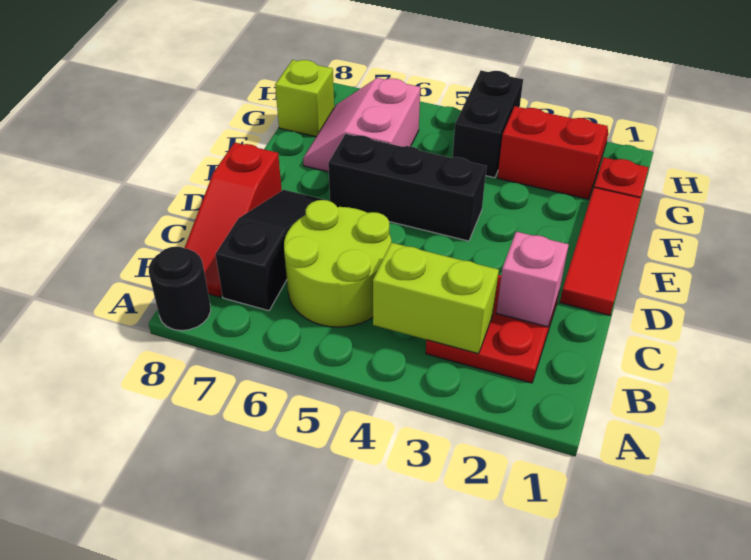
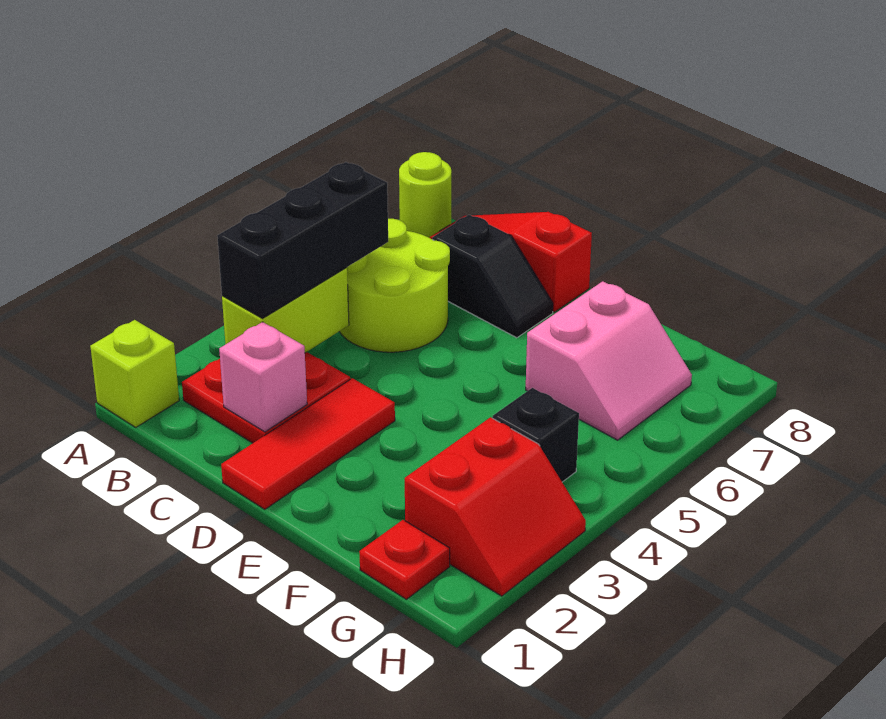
black round brick A8 level 1 -> lime round brick A8 level 1
black slope B7:D7 level 1 top B -> black slope C7:D7 level 1 top C
red tile D1:F1 level 1 -> red tile D1:D3 level 1
black brick E4:E6 level 1 -> black brick B3:B5 level 3
pink slope F6:G7 level 1 top 6 -> pink slope F6:G7 level 1 top F
black brick G4:H4 level 1 -> black brick G4 level 1
lime brick G8 level 1 -> lime brick A1 level 1

